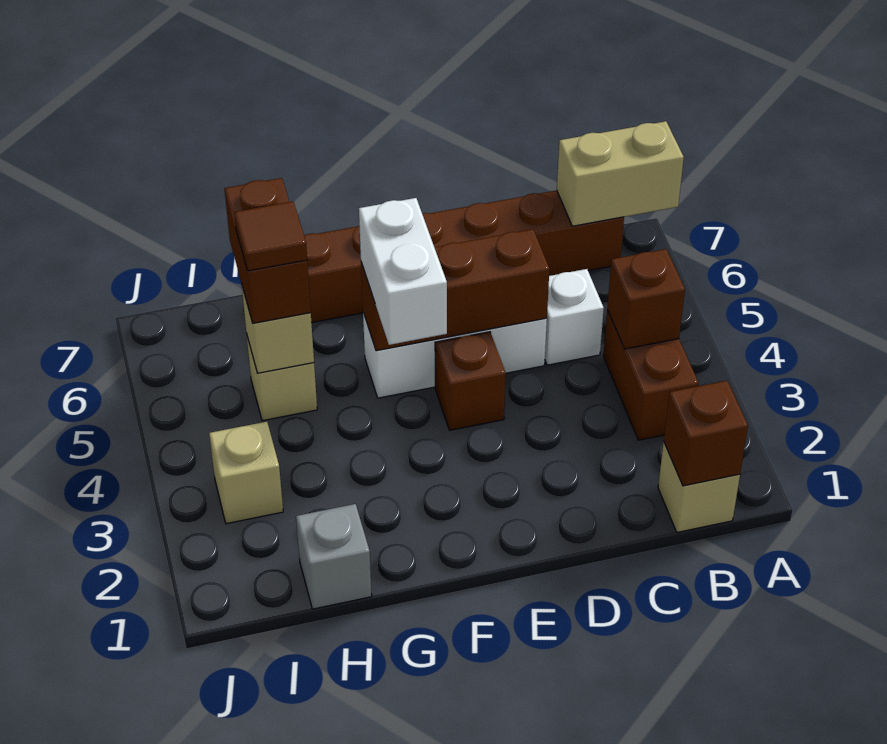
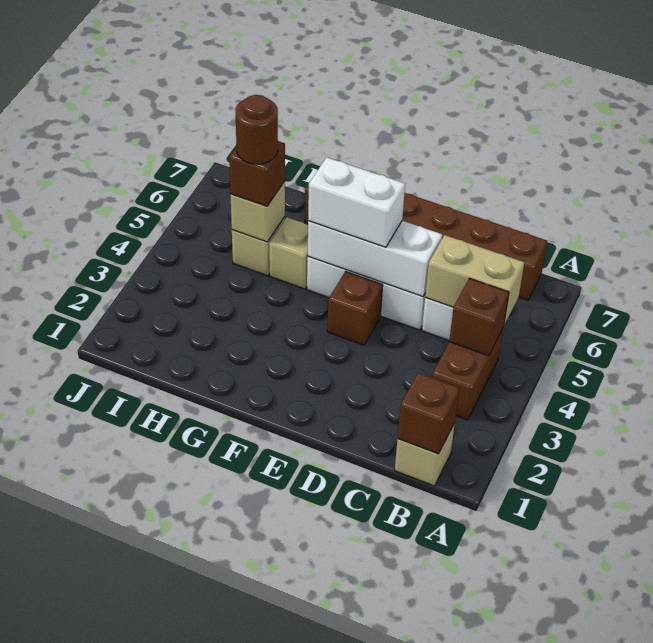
tan brick A7:B7 level 2 -> tan brick B5:C5 level 2
brown brick D5:F5 level 2 -> white brick D5:F5 level 2
white brick F4:F5 level 3 -> white brick E5:F5 level 3
grey brick H1 level 1 -> none
brown brick H5:H6 level 3 -> brown brick H5 level 3
brown tile H5 level 4 -> brown round brick H5 level 4
tan brick I3 level 1 -> tan brick G5 level 1

